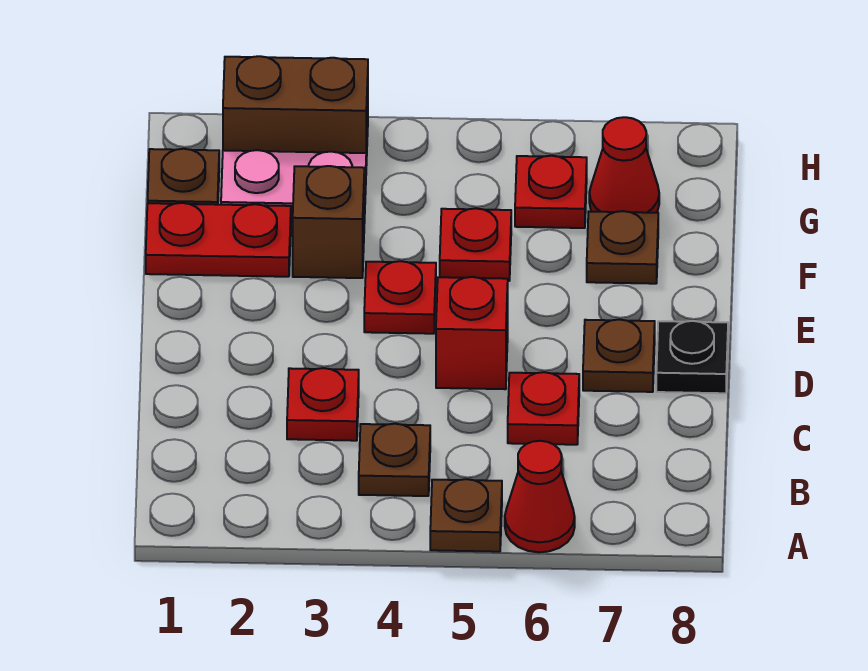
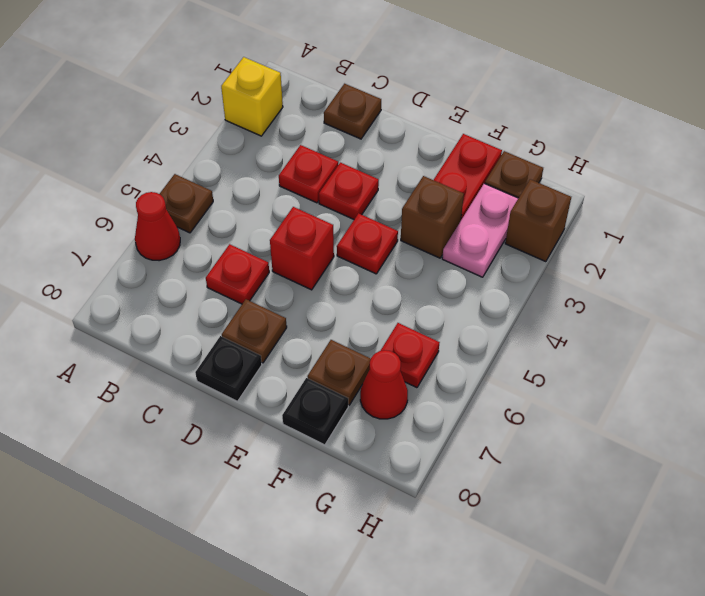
none -> yellow brick A2 level 1
brown plate B4 level 1 -> brown plate C1 level 1
red plate F5 level 1 -> red plate D3 level 1
none -> black plate F8 level 1
brown brick H2:H3 level 1 -> brown brick H2 level 1

